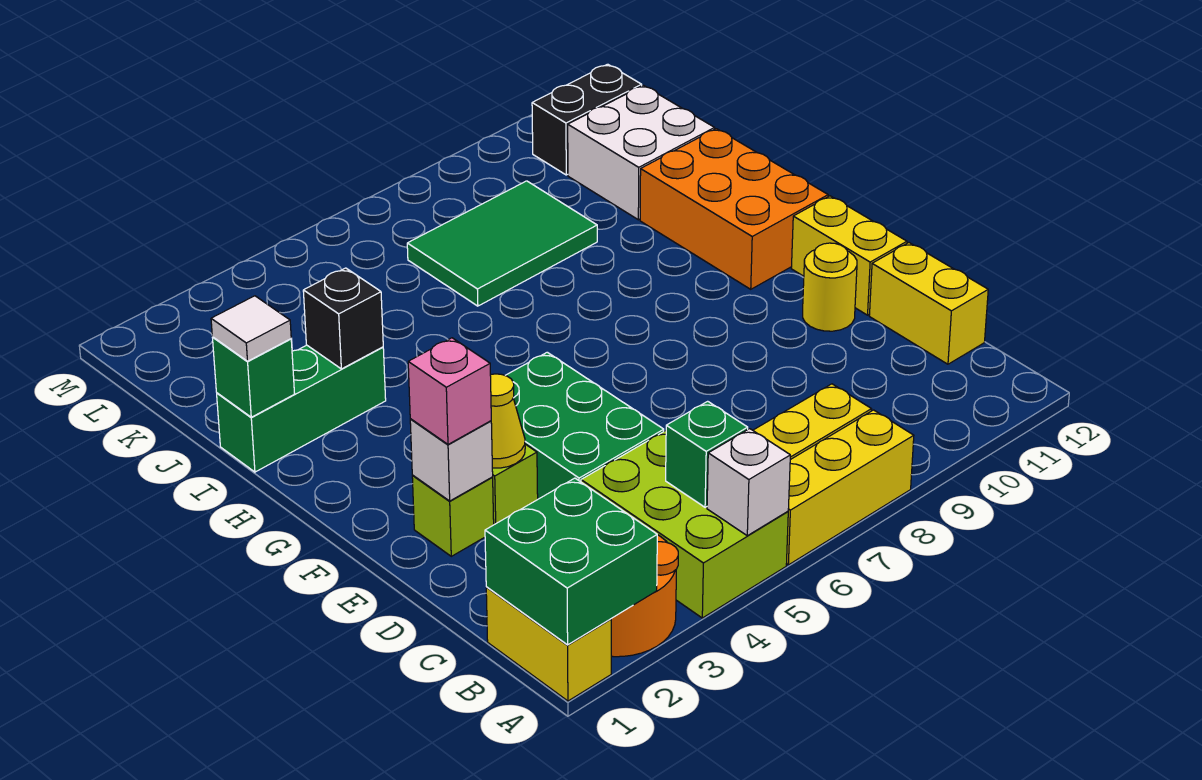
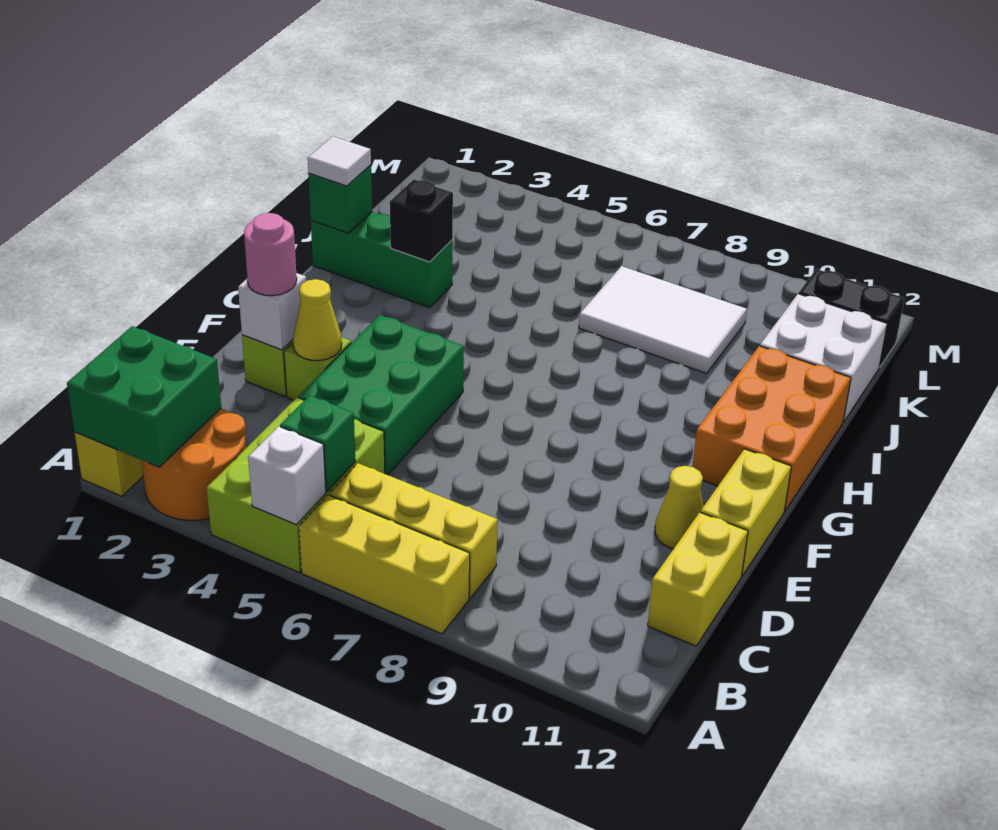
pink brick E2 level 3 -> pink round brick E2 level 3
yellow round brick E11 level 1 -> yellow cone E11 level 1
green tile J7:K9 level 1 -> white tile J7:K9 level 1

